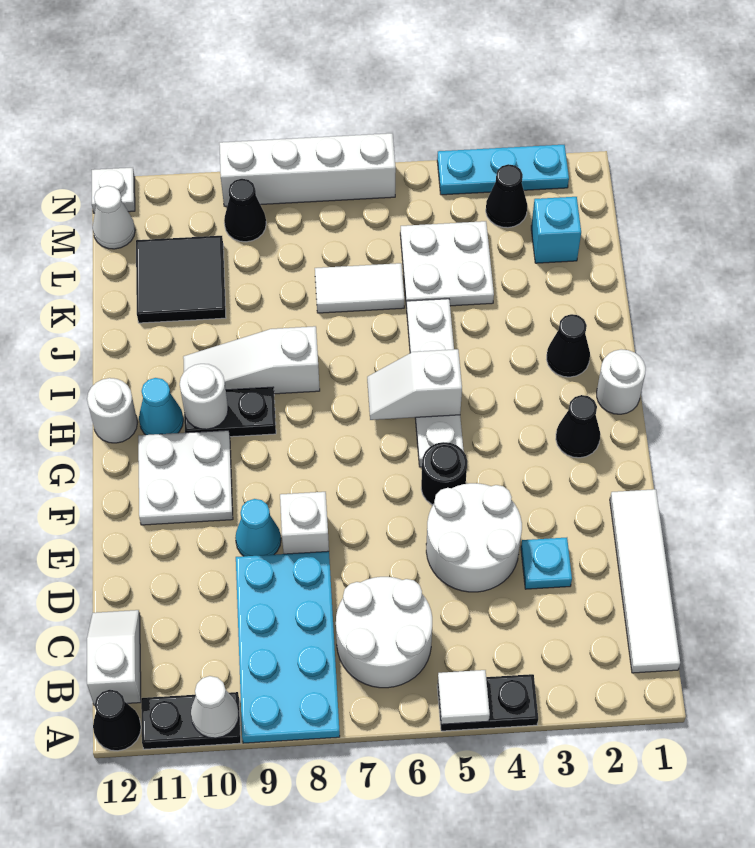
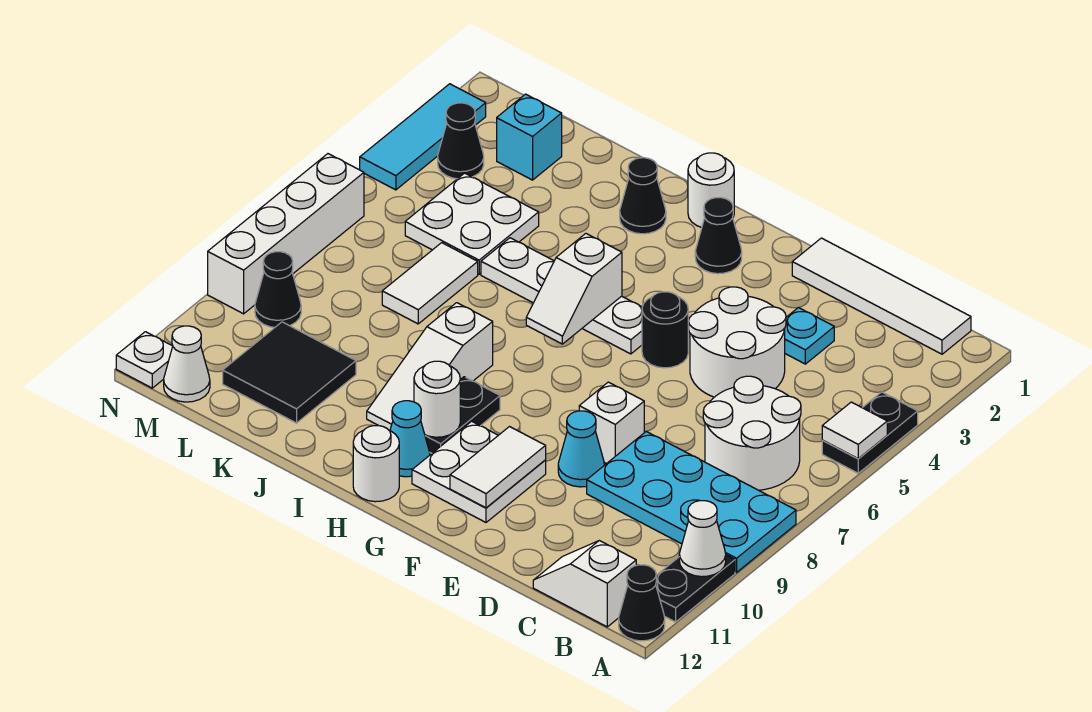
none -> white tile F10:F11 level 2
cyan plate N2:N4 level 1 -> cyan tile N2:N4 level 1

